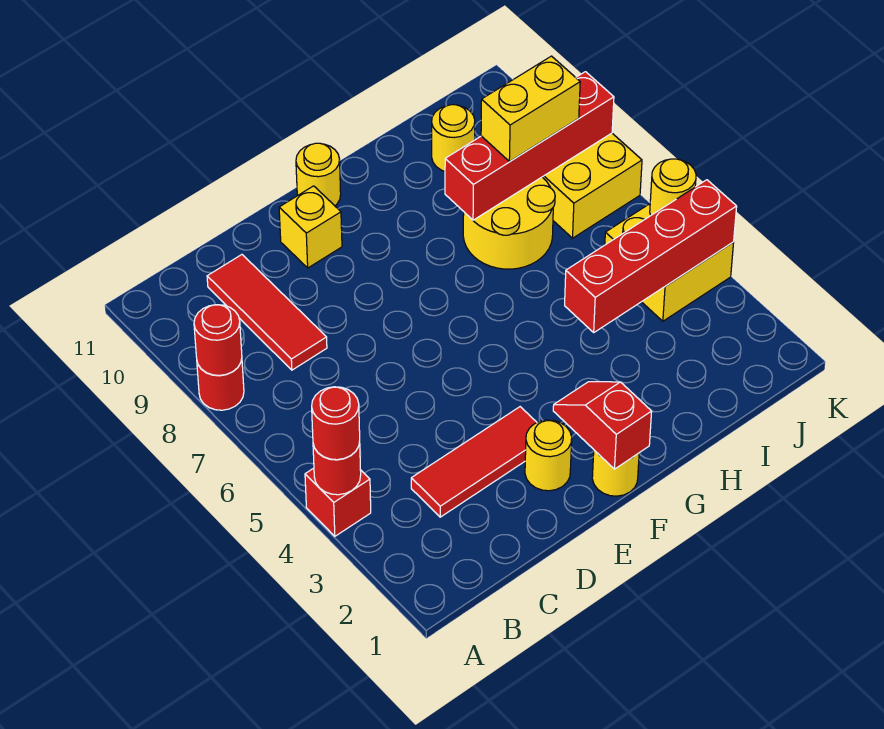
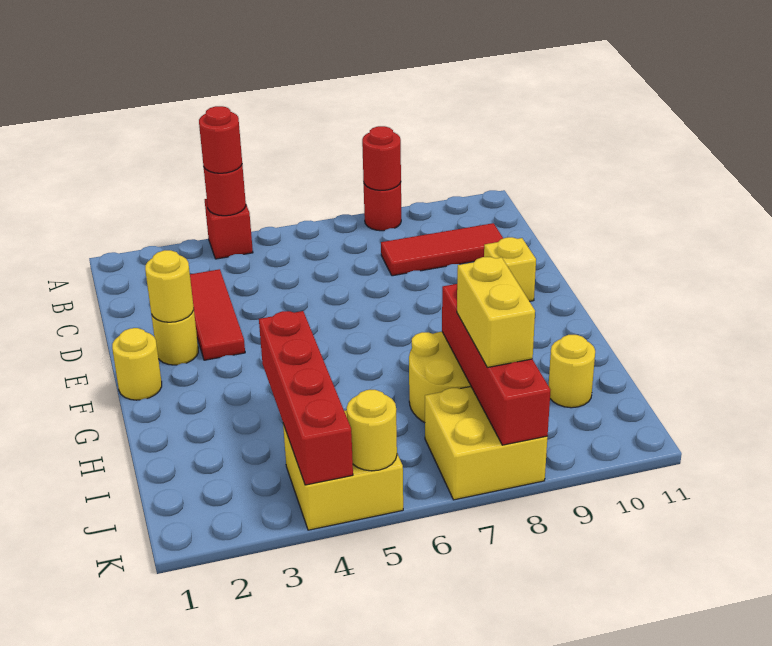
red slope F1:F2 level 2 top 1 -> none
yellow round brick F11 level 1 -> yellow round brick E2 level 2

